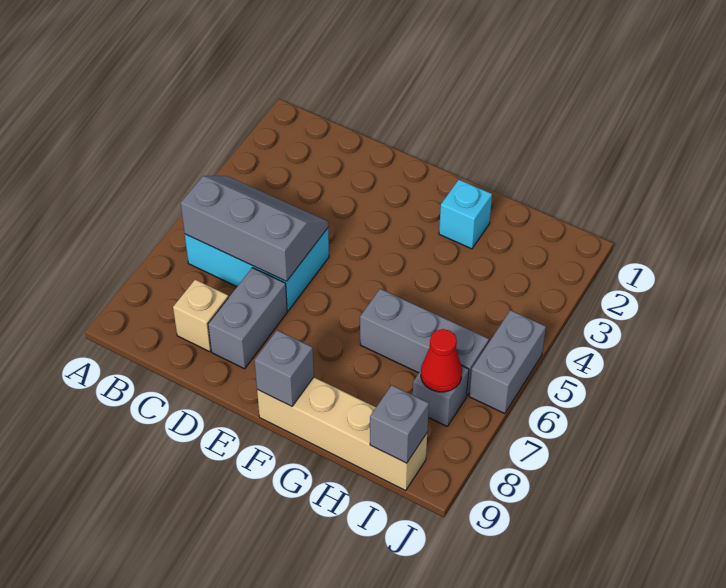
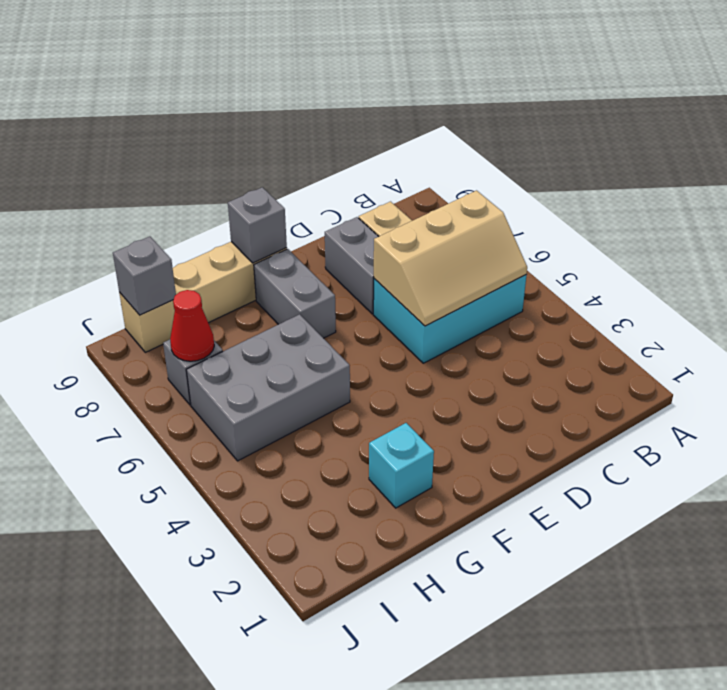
grey slope B5:D6 level 2 top 6 -> tan slope B5:D6 level 2 top 6
grey brick G6:I6 level 1 -> grey brick G5:I6 level 1
grey brick J5:J6 level 1 -> grey brick F7:F8 level 1

